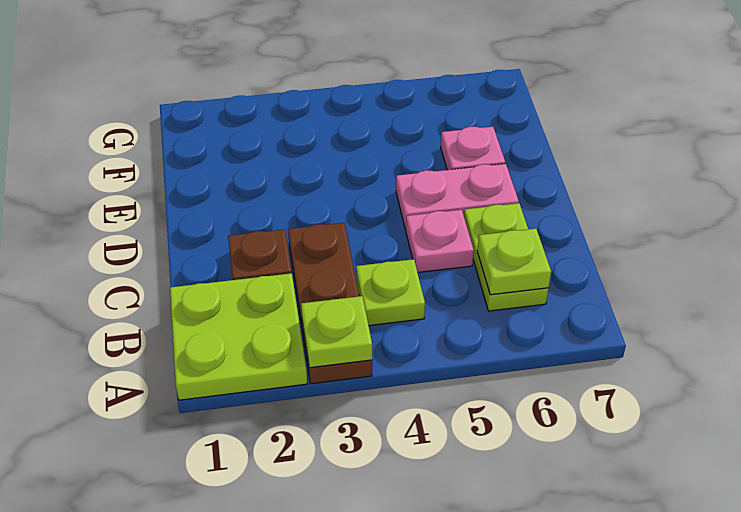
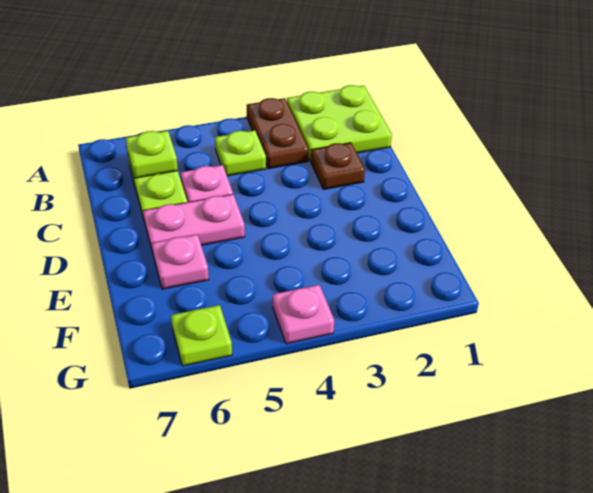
brown plate A3:C3 level 1 -> brown plate A3:B3 level 1
lime plate A3 level 2 -> lime plate G6 level 1
none -> pink plate G4 level 1

